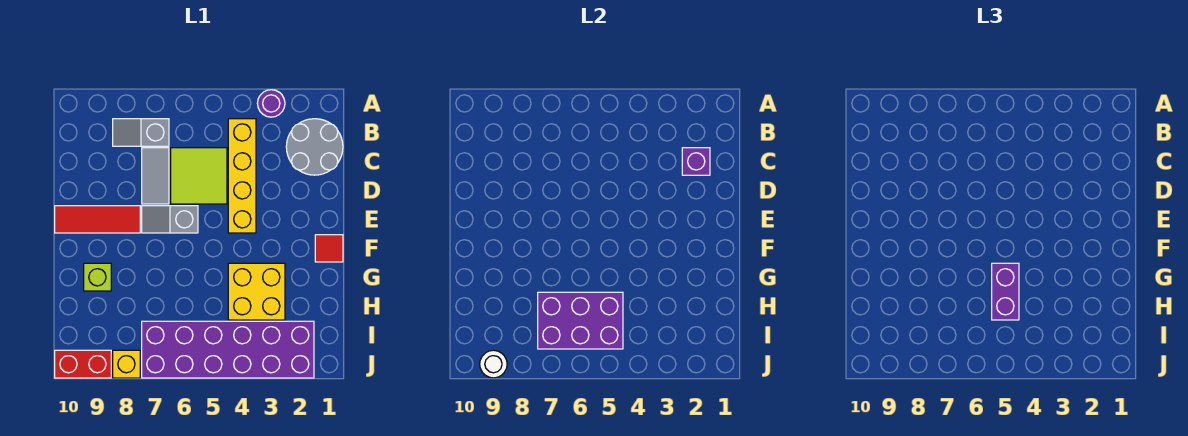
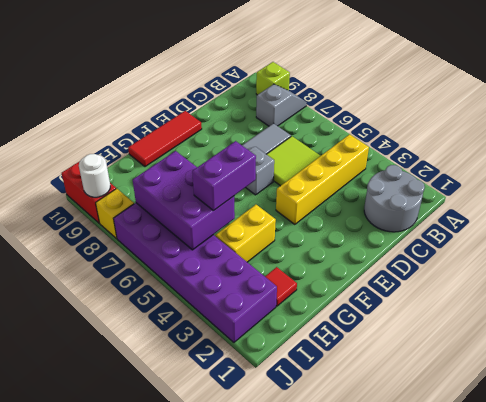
purple round brick A3 level 1 -> none
grey slope B7:B8 level 1 top 7 -> grey slope A8:B8 level 1 top B
purple brick C2 level 2 -> none
red tile E8:E10 level 1 -> red tile E10:G10 level 1
red tile F1 level 1 -> red tile H2 level 1
yellow brick G3:H4 level 1 -> yellow brick G4:H4 level 1
lime brick G9 level 1 -> lime brick A9 level 1

